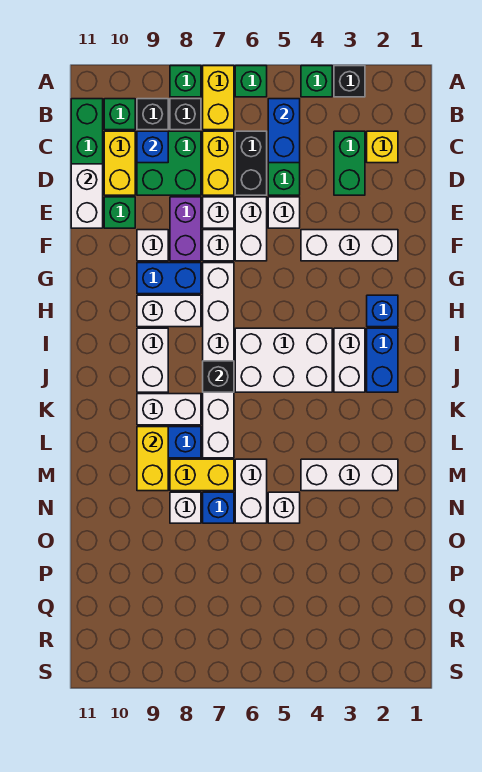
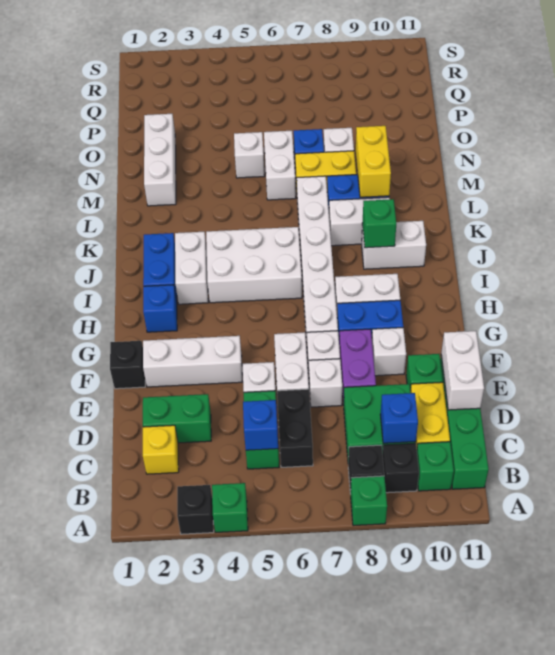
green brick A6 level 1 -> green brick J9 level 2
yellow brick A7:B7 level 1 -> none
blue brick B5:C5 level 2 -> blue brick C5 level 2
green brick C3:D3 level 1 -> green brick D2:D3 level 1
yellow brick C7:D7 level 1 -> none
white brick I9:J9 level 1 -> white brick J9:J10 level 1
black brick J7 level 2 -> black brick F1 level 1
white brick M2:M4 level 1 -> white brick M2:O2 level 1

